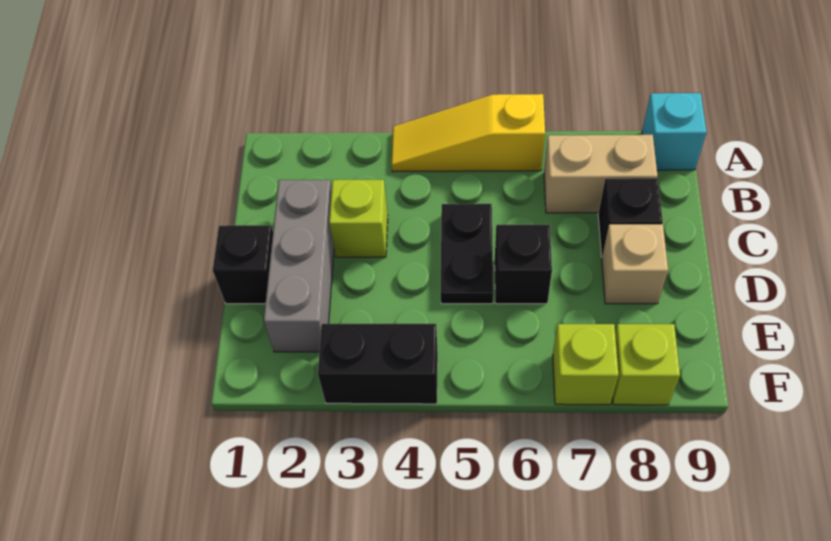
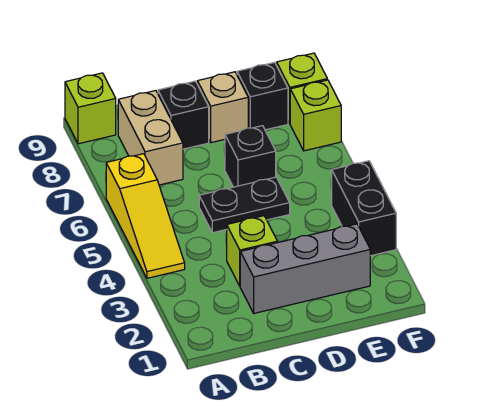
cyan brick A9 level 1 -> lime brick A9 level 1
black brick D1 level 1 -> black brick E8 level 1

